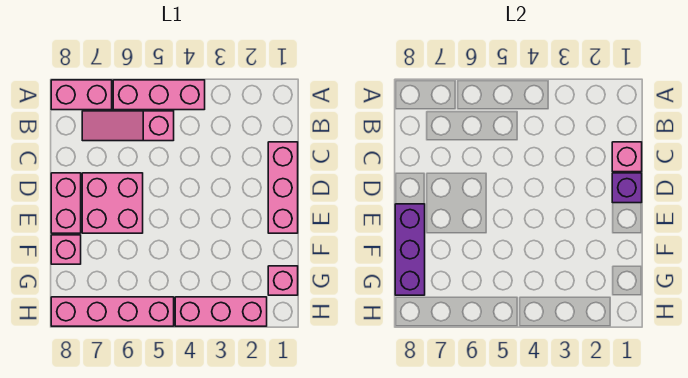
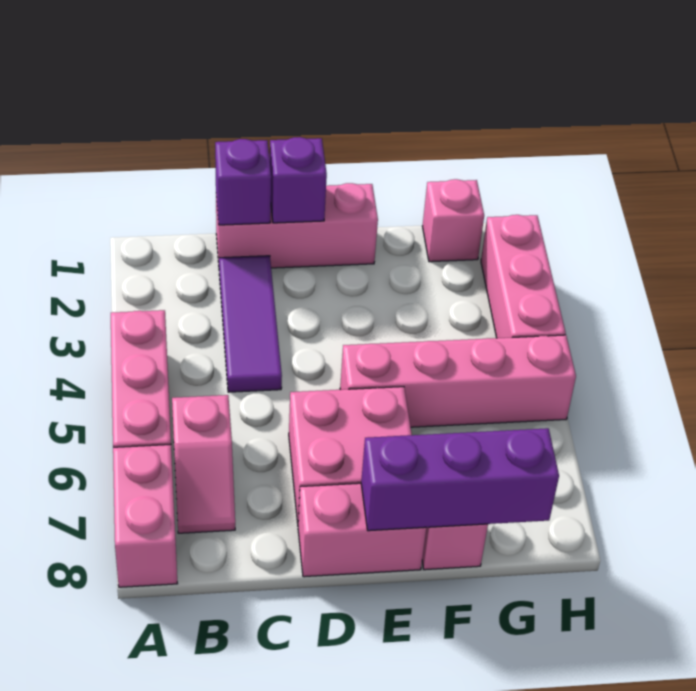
pink slope B5:B7 level 1 top 5 -> pink slope B6:B7 level 1 top 6
pink brick C1 level 2 -> purple brick C1 level 2
none -> purple tile C2:C4 level 1
pink brick H5:H8 level 1 -> pink brick E5:H5 level 1

